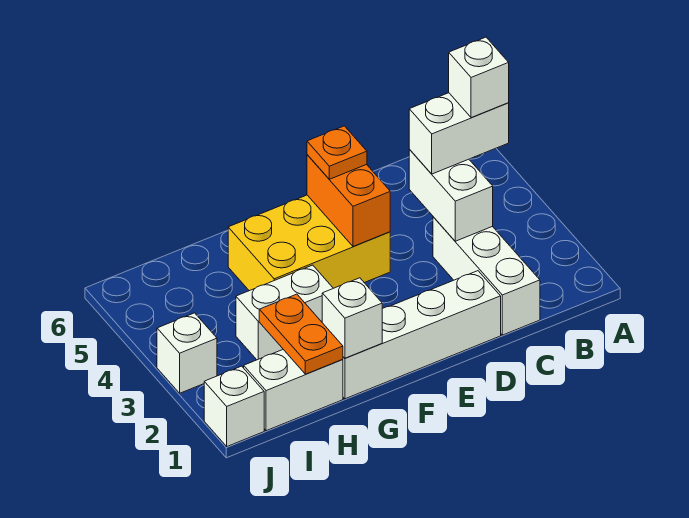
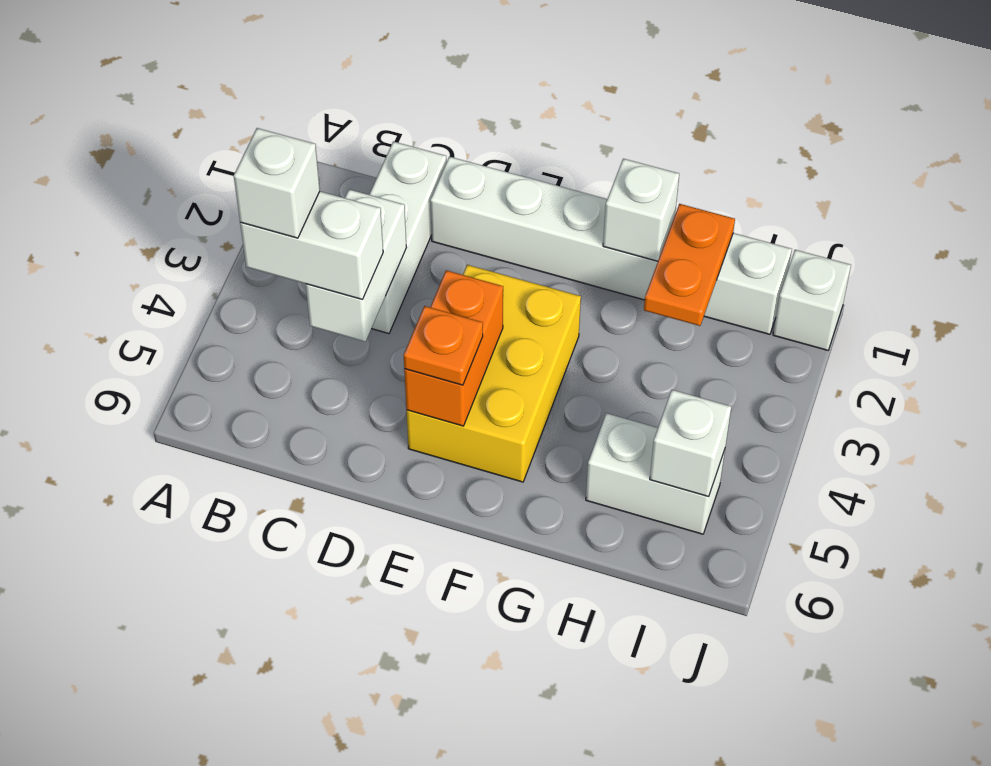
yellow brick E4:G5 level 1 -> yellow brick E3:F5 level 1
white brick G3:H3 level 1 -> white brick H5:I5 level 1
white brick J3 level 1 -> white brick I5 level 2

